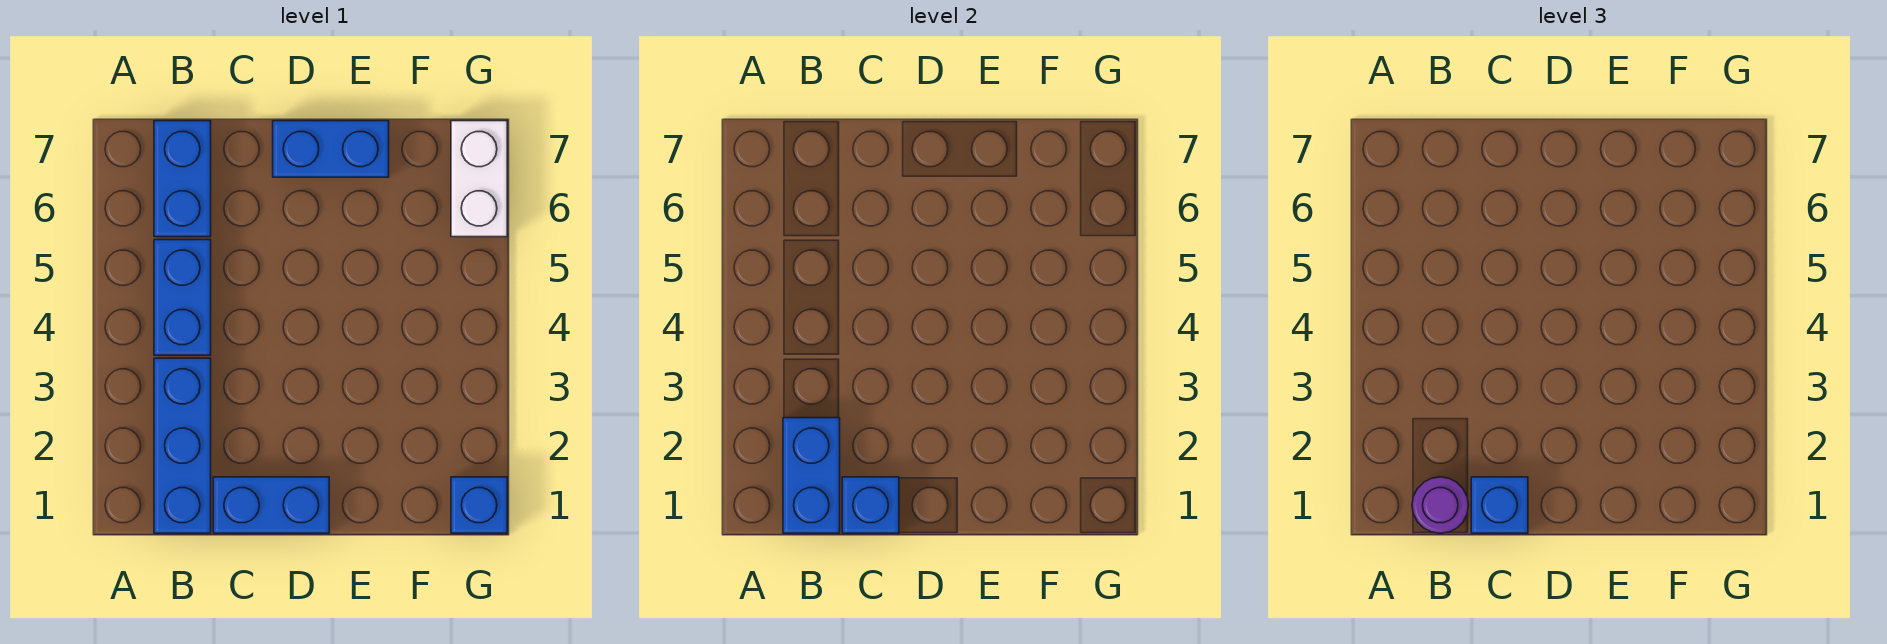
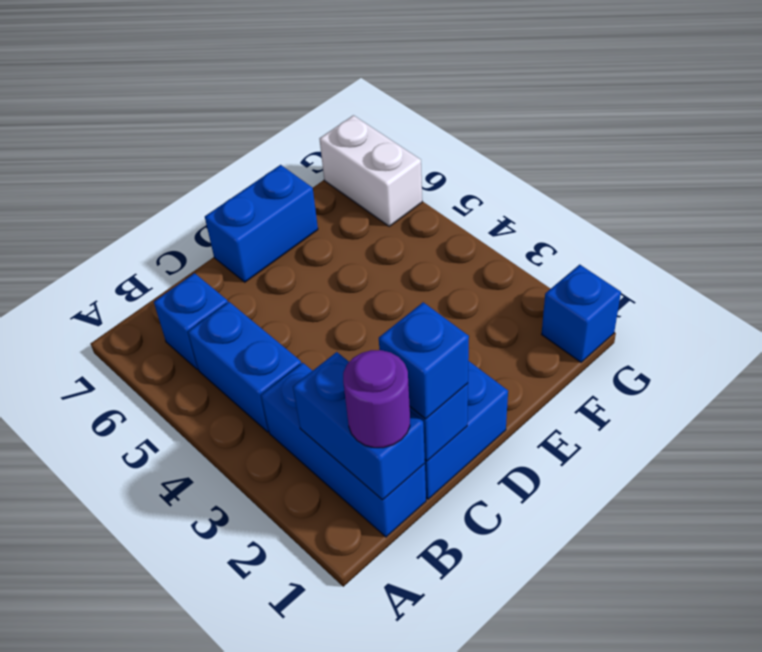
blue brick B6:B7 level 1 -> blue brick B6 level 1

